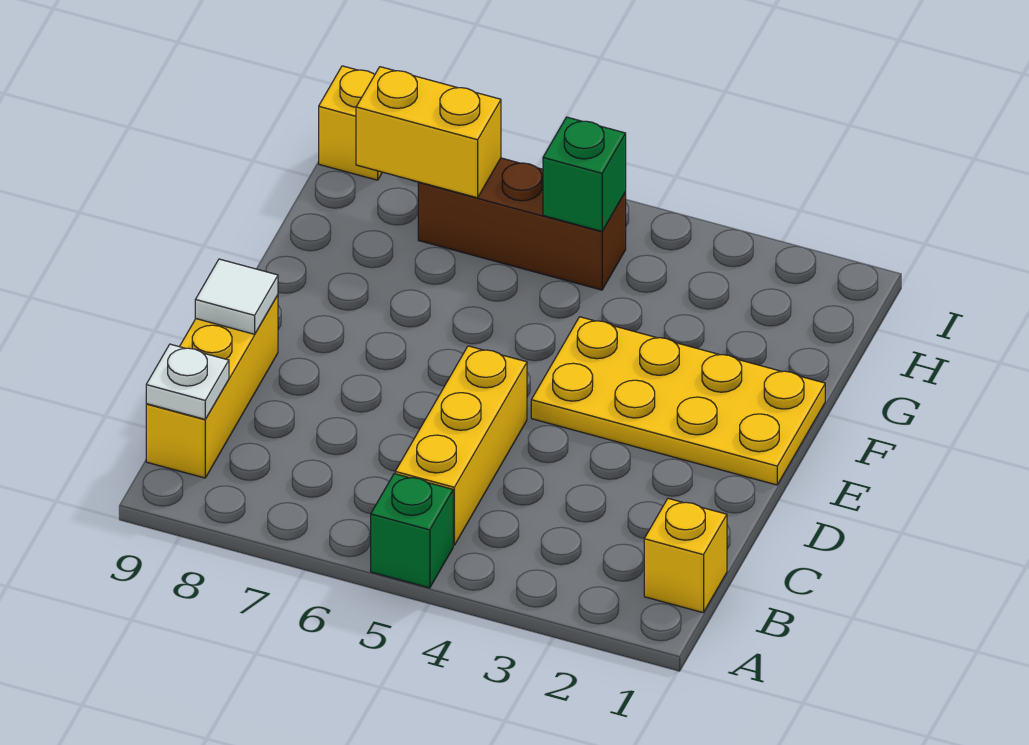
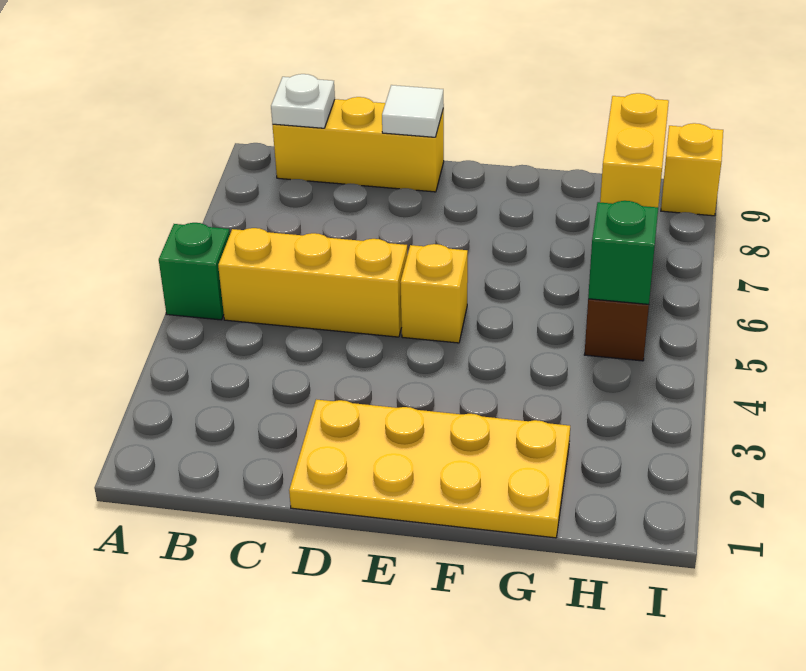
yellow brick B1 level 1 -> yellow brick E5 level 1
yellow plate E1:F4 level 1 -> yellow plate D1:G2 level 1

